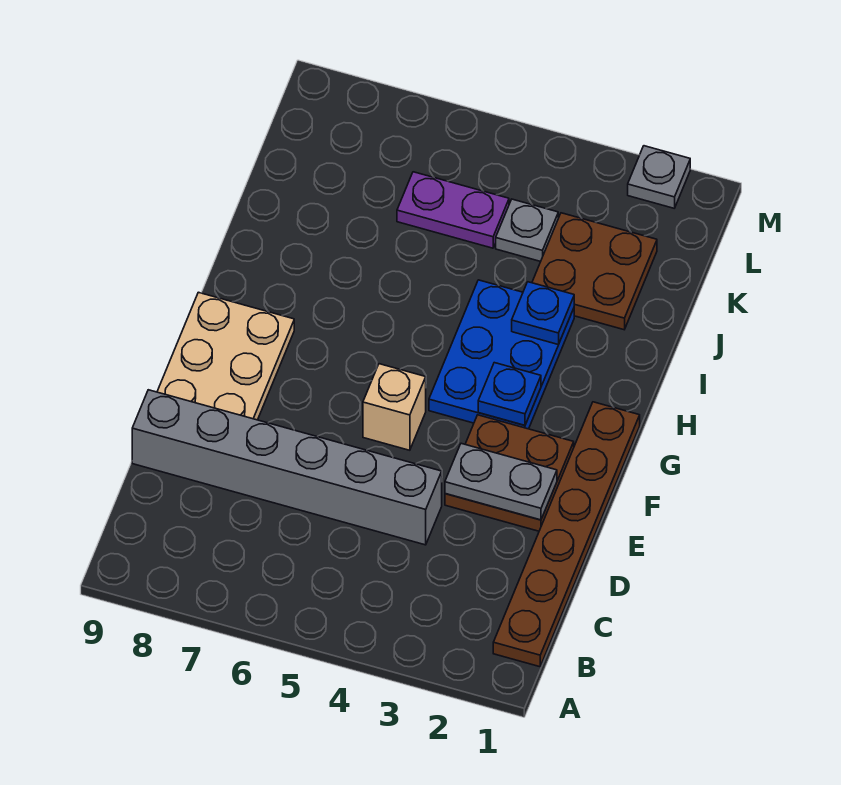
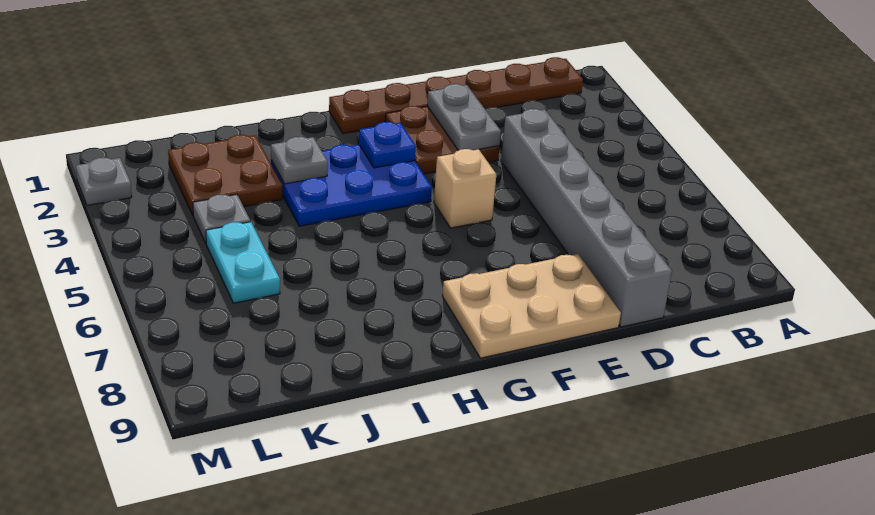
blue plate I3 level 2 -> grey plate I3 level 2
purple plate K5:K6 level 1 -> cyan plate K5:K6 level 1

